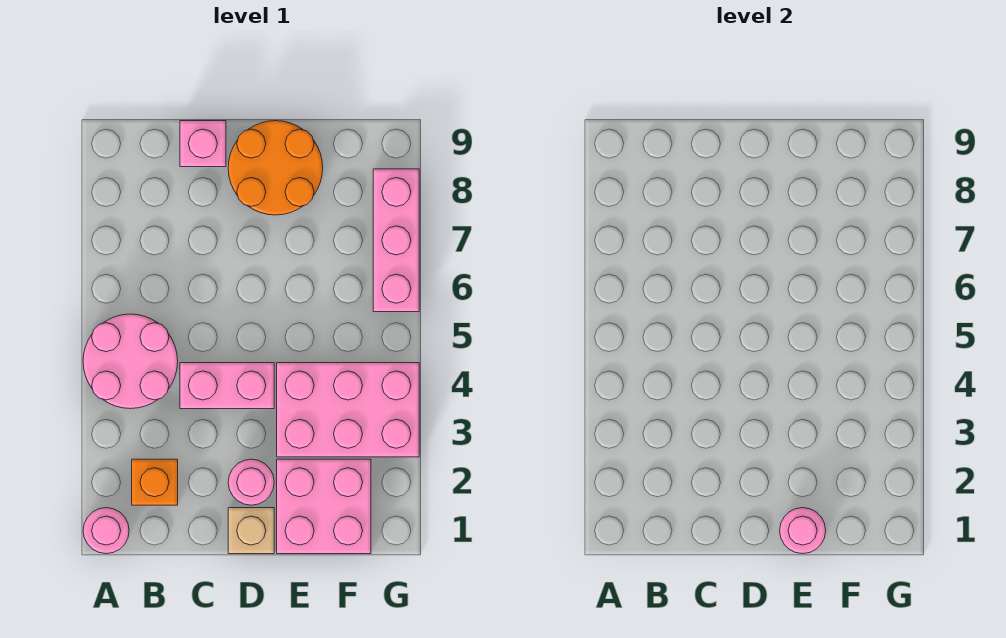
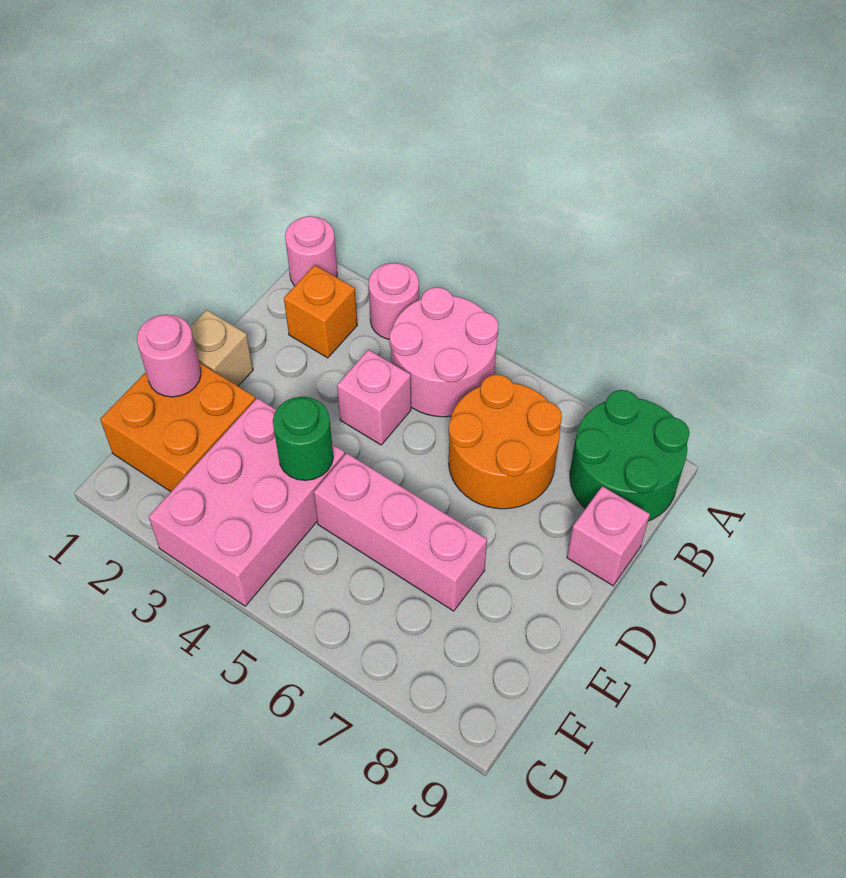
none -> green round brick A8:B9 level 1
pink brick C4:D4 level 1 -> pink brick C4 level 1
pink round brick D2 level 1 -> pink round brick A3 level 1
orange round brick D8:E9 level 1 -> orange round brick B6:C7 level 1
pink brick E1:F2 level 1 -> orange brick E1:F2 level 1
none -> green round brick E4 level 2
pink brick G6:G8 level 1 -> pink brick E5:E7 level 1

